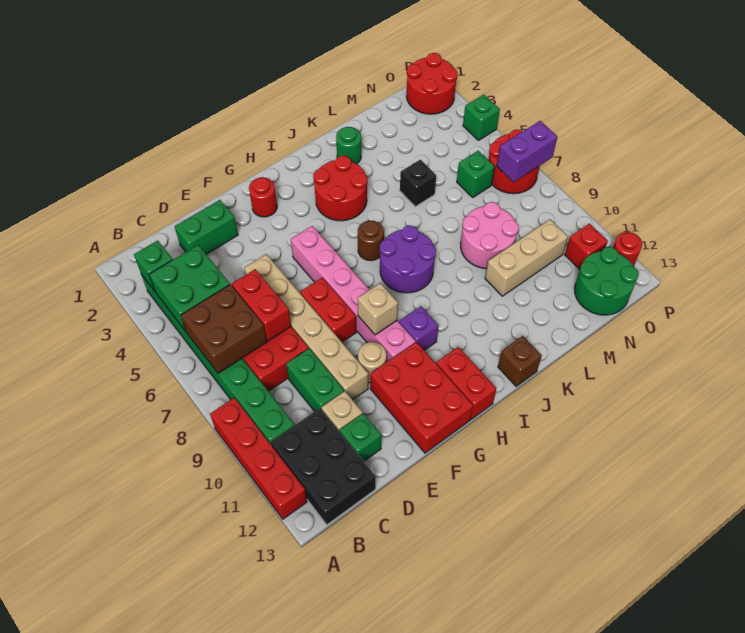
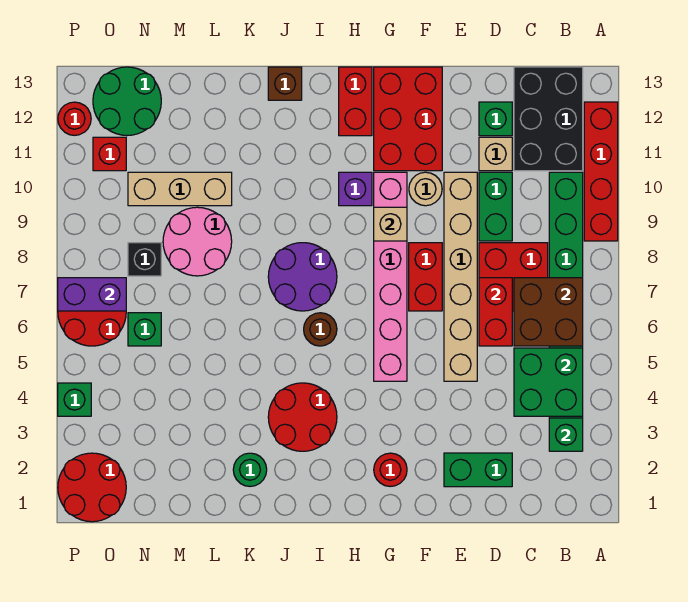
black brick L5 level 1 -> black brick N8 level 1

